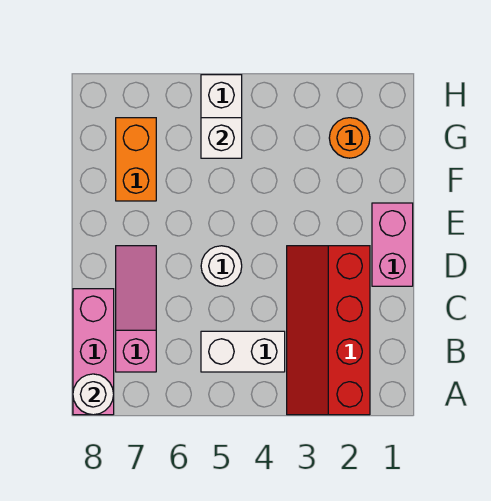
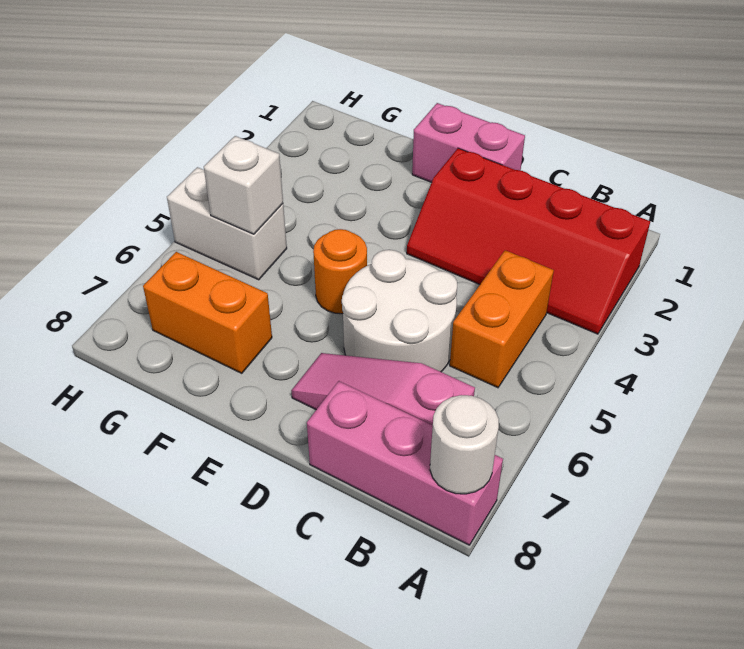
white brick B4:B5 level 1 -> orange brick B4:B5 level 1
white round brick D5 level 1 -> white round brick C5:D6 level 1
orange round brick G2 level 1 -> orange round brick E5 level 1

